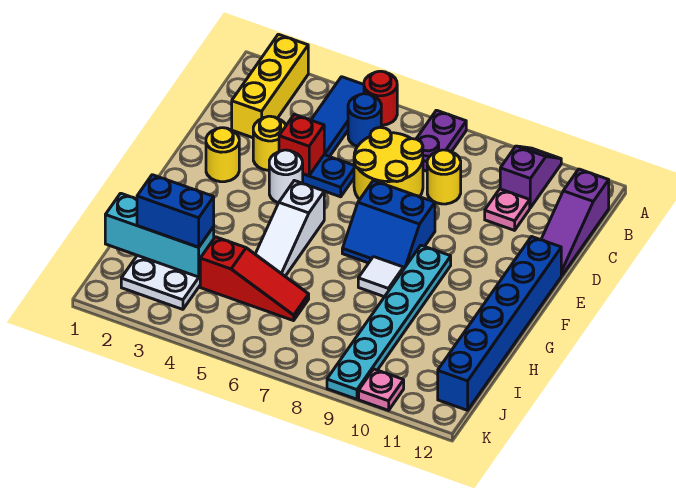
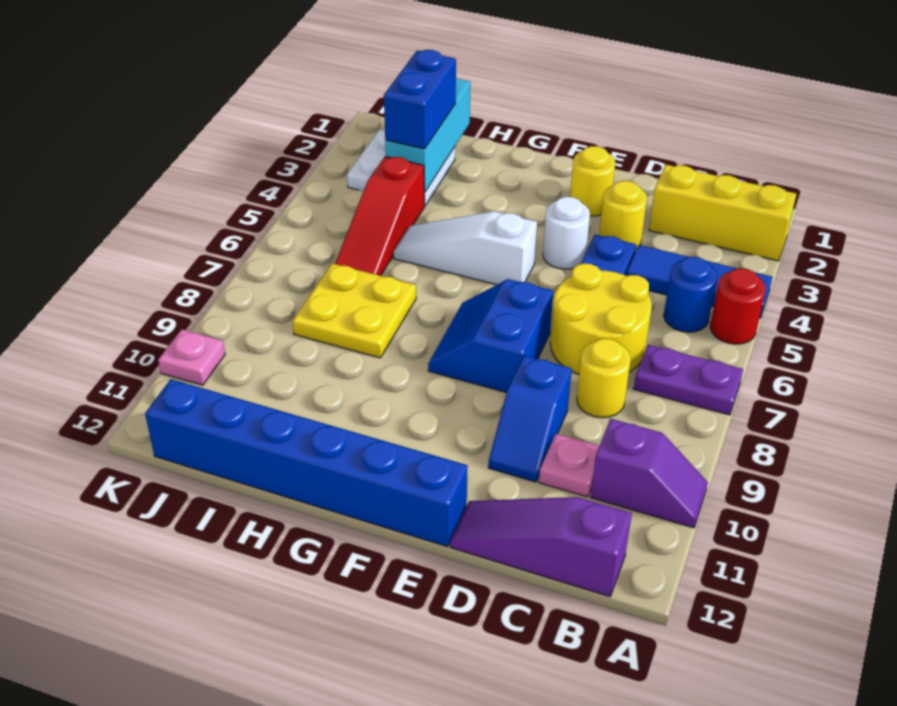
red brick D4 level 2 -> none
none -> blue slope D9:D10 level 1 top 9
cyan plate F9:K9 level 1 -> none
white tile G8 level 1 -> none
none -> yellow plate H7:I8 level 1

